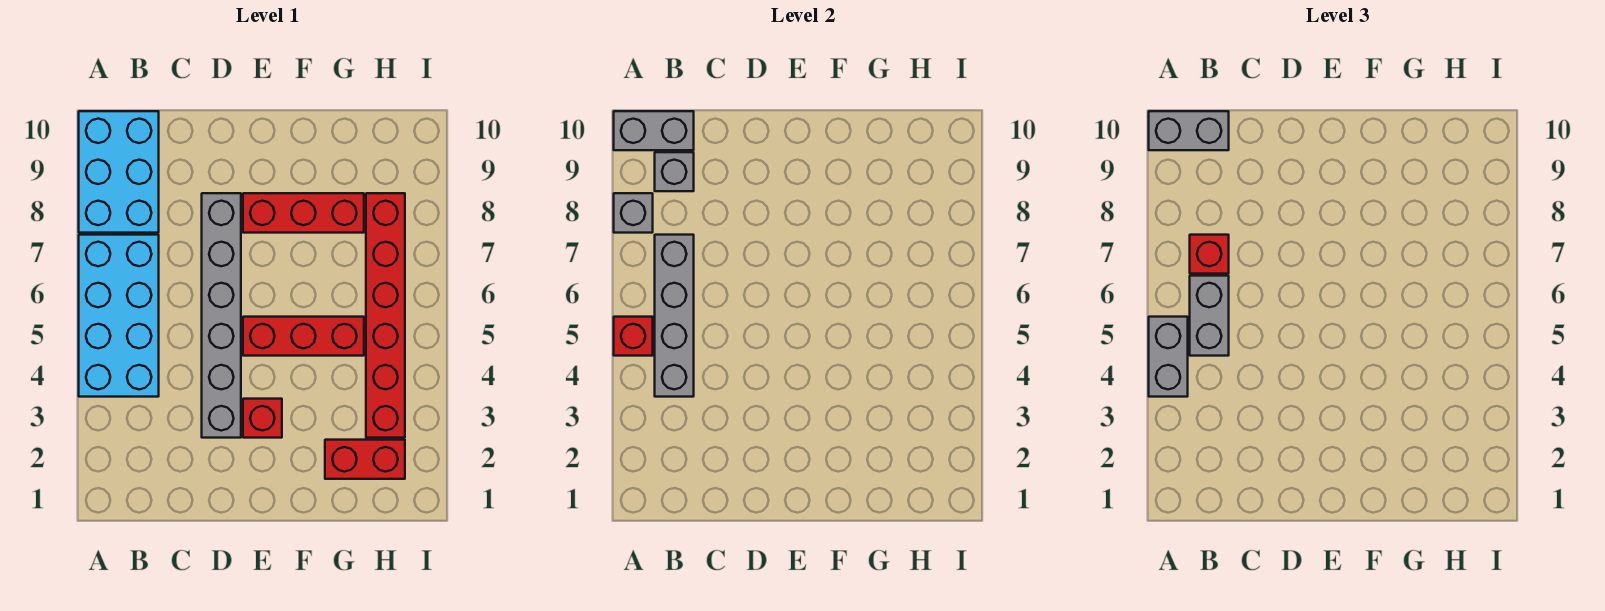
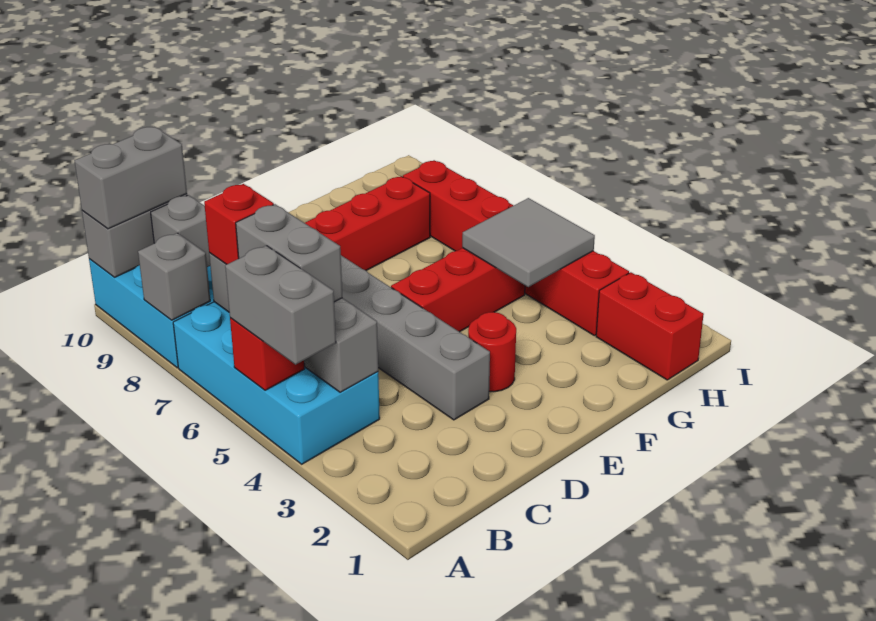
red brick E3 level 1 -> red round brick E3 level 1
red brick G2:H2 level 1 -> red brick H1:H2 level 1
none -> grey tile G4:H5 level 2

